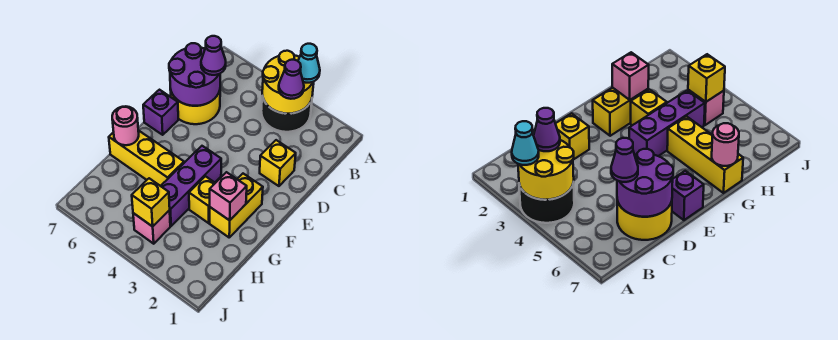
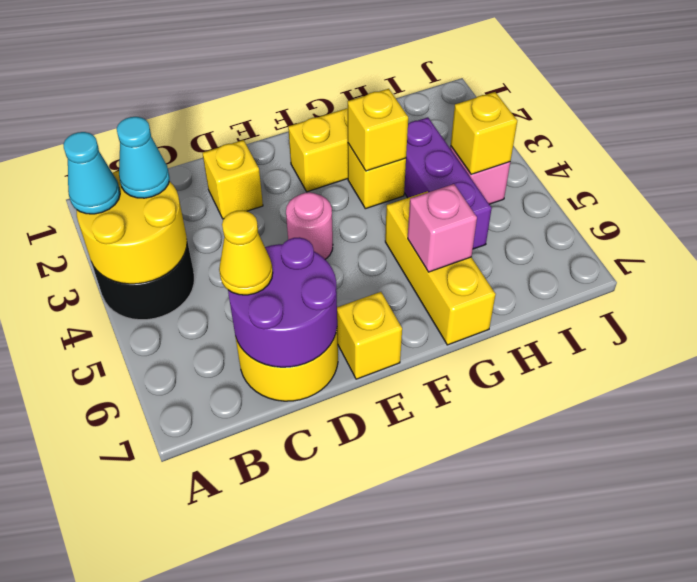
purple cone B3 level 3 -> cyan cone B3 level 3
purple cone C6 level 3 -> yellow cone C6 level 3
purple brick E7 level 1 -> yellow brick E7 level 1
purple brick F4:H4 level 1 -> purple brick H3:H5 level 1
pink brick G2 level 2 -> pink brick G6 level 2
none -> yellow brick G3 level 2
pink round brick G7 level 2 -> pink round brick E4 level 1

